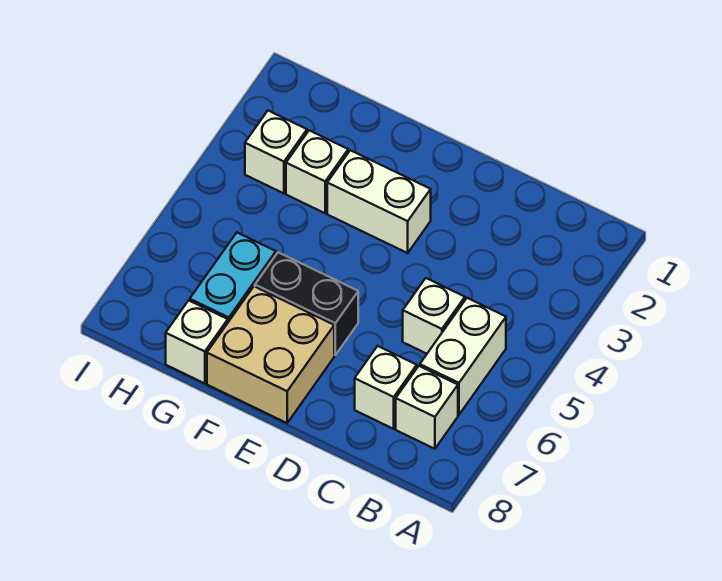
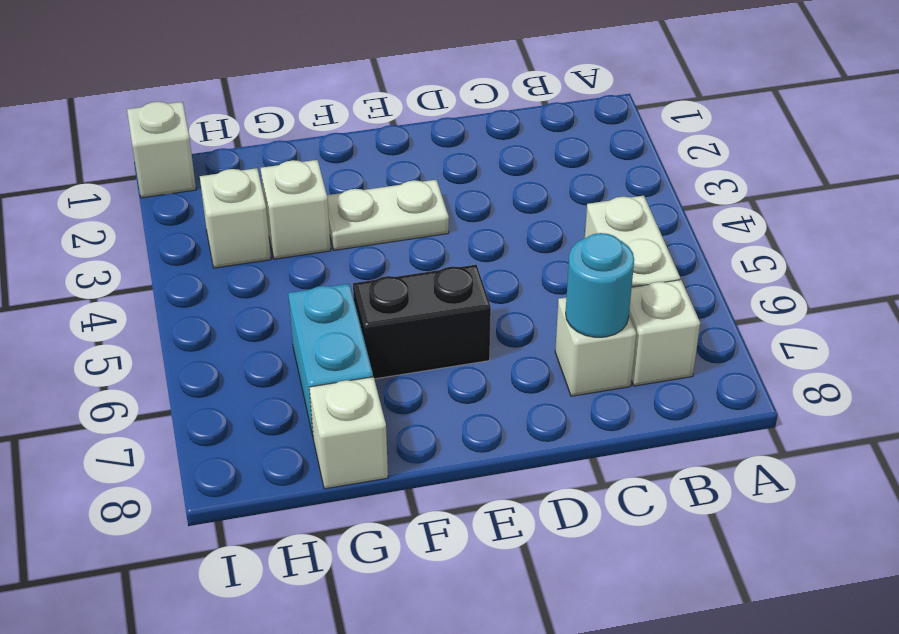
white brick C5 level 1 -> white brick I1 level 1
none -> cyan round brick C7 level 2
white brick E3:F3 level 1 -> white plate E3:F3 level 1
tan brick E7:F8 level 1 -> none

